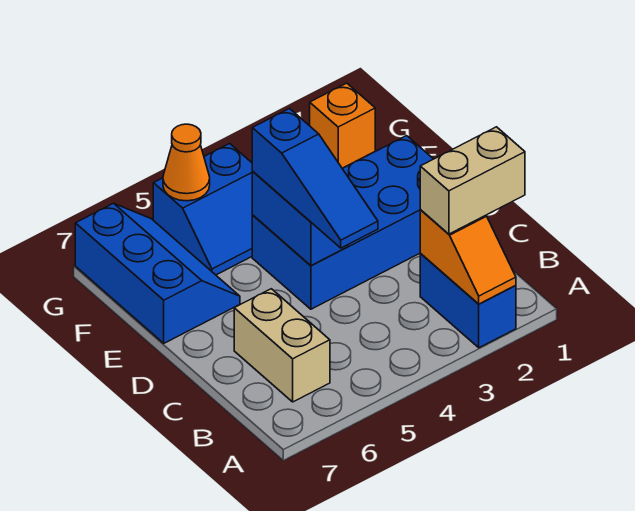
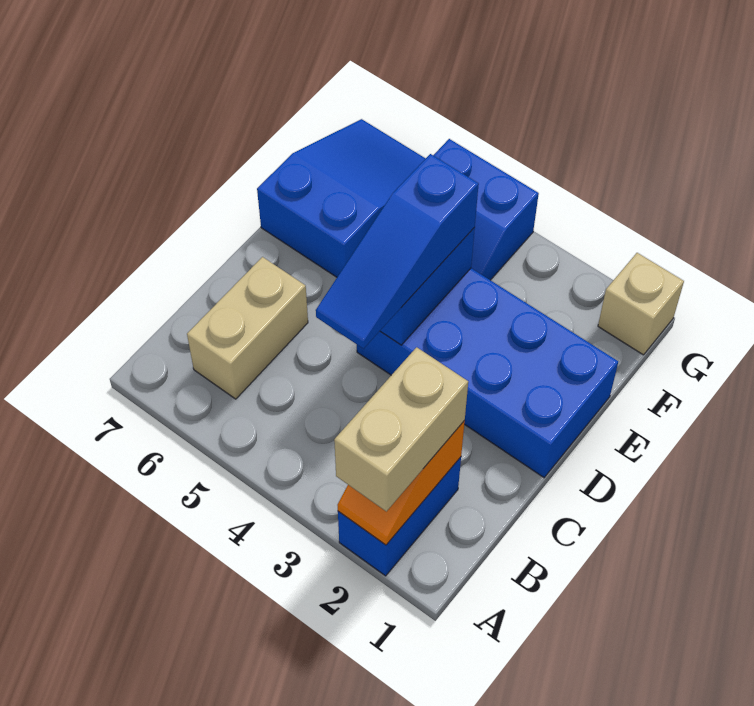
tan brick B1:B2 level 3 -> tan brick A2:B2 level 3
blue slope E6:G7 level 1 top 7 -> blue slope E6:G7 level 1 top E
orange brick G1 level 1 -> tan brick G1 level 1
orange cone G5 level 2 -> none

